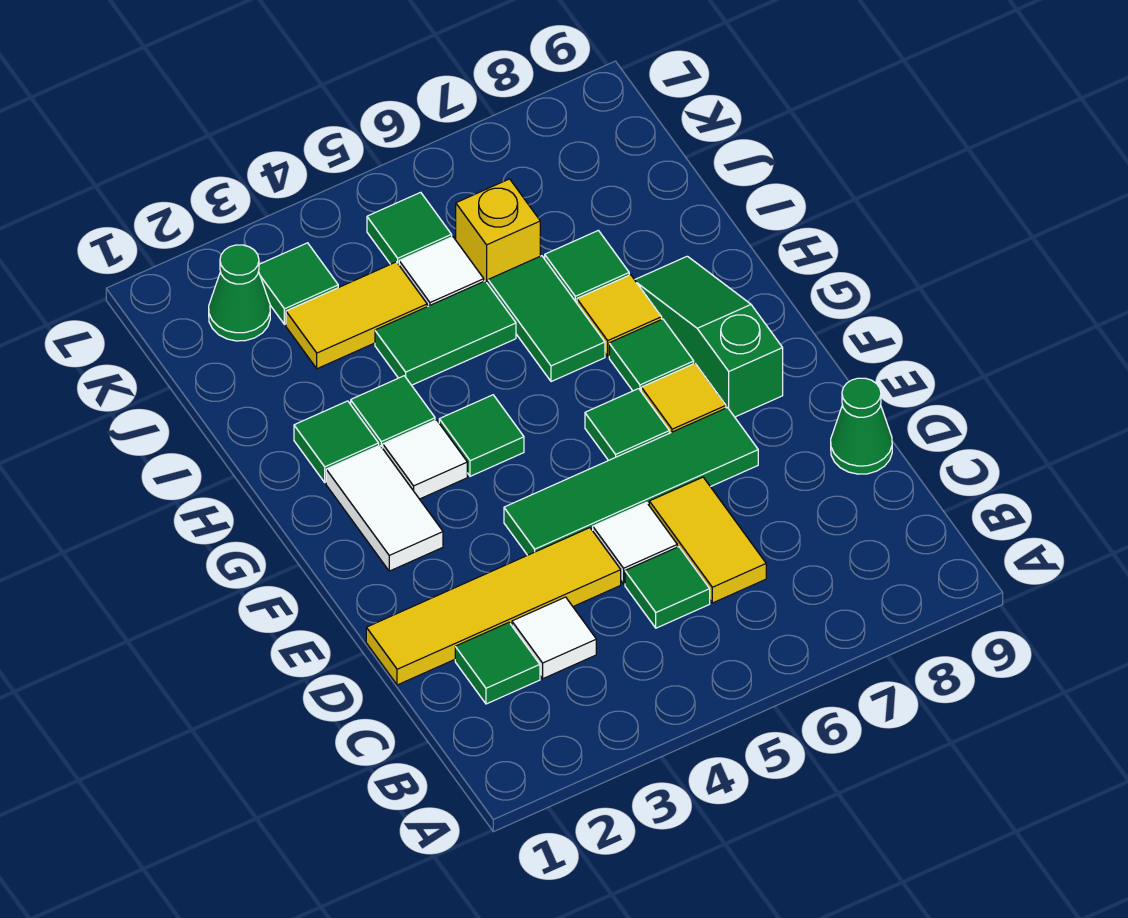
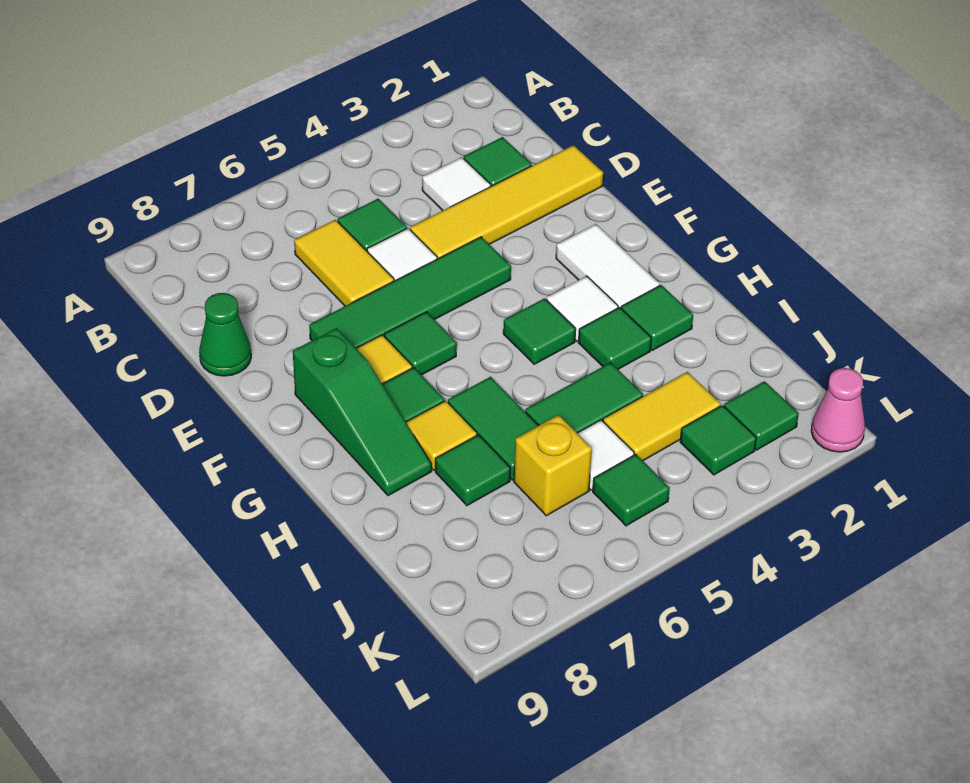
green cone K2 level 1 -> green tile K2 level 1
none -> pink cone L1 level 1

